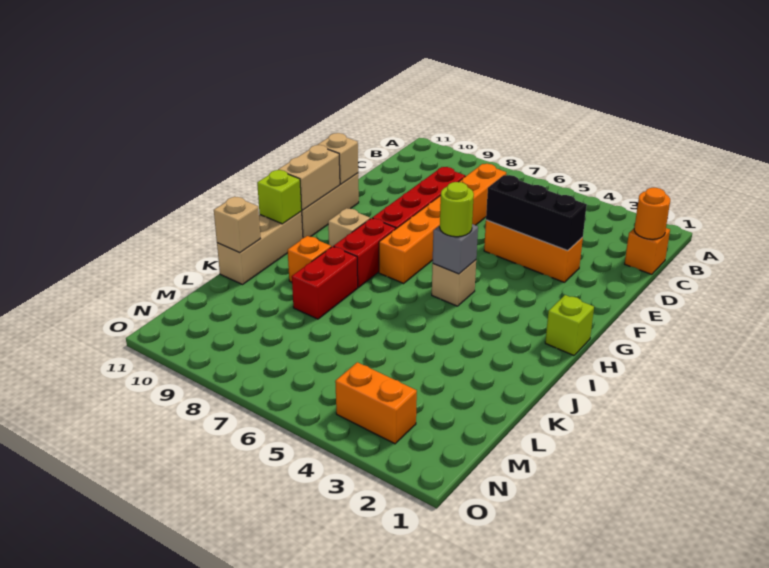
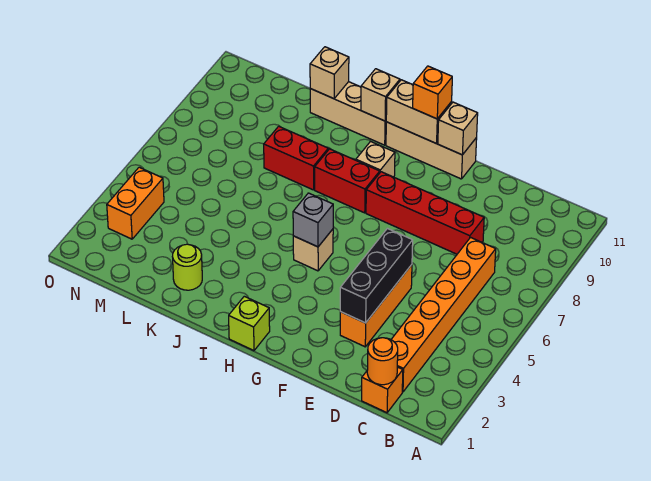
orange brick C7:H7 level 1 -> orange brick C2:C7 level 1
lime round brick H5 level 3 -> lime round brick K2 level 1
lime brick I11 level 2 -> tan brick I11 level 2
orange brick J9 level 1 -> orange brick G11 level 3

